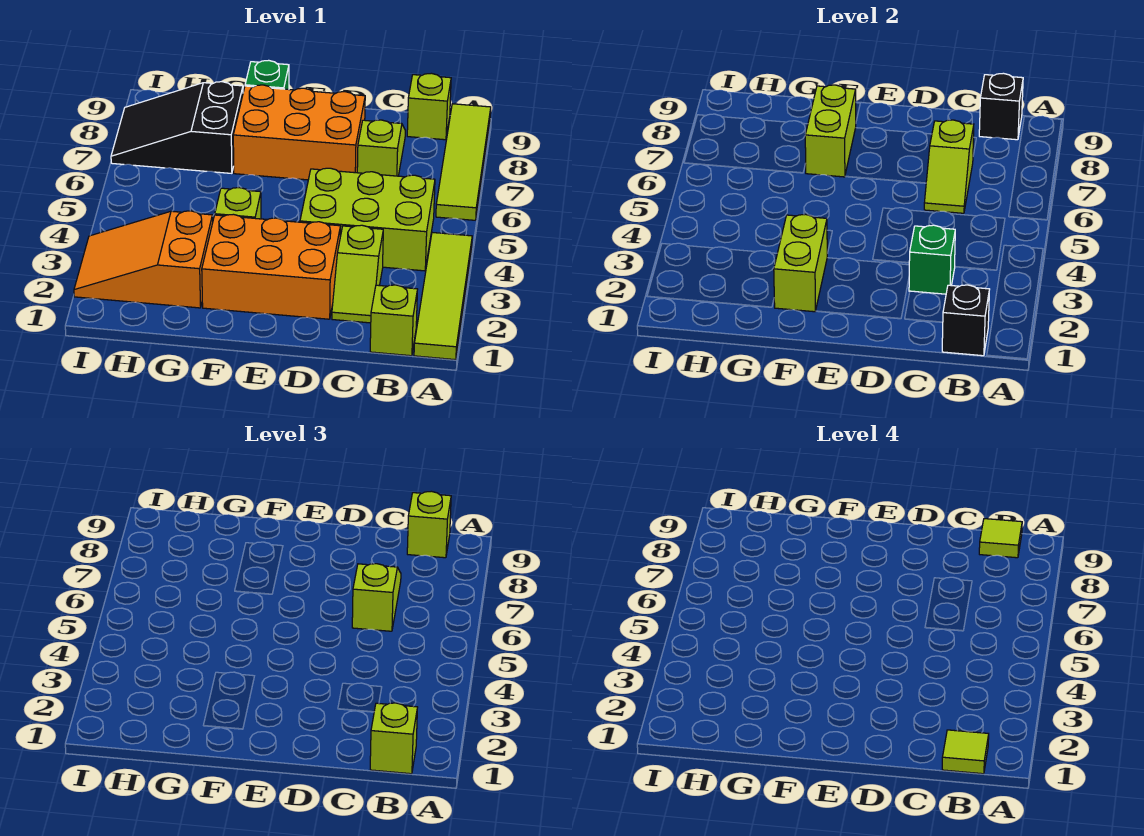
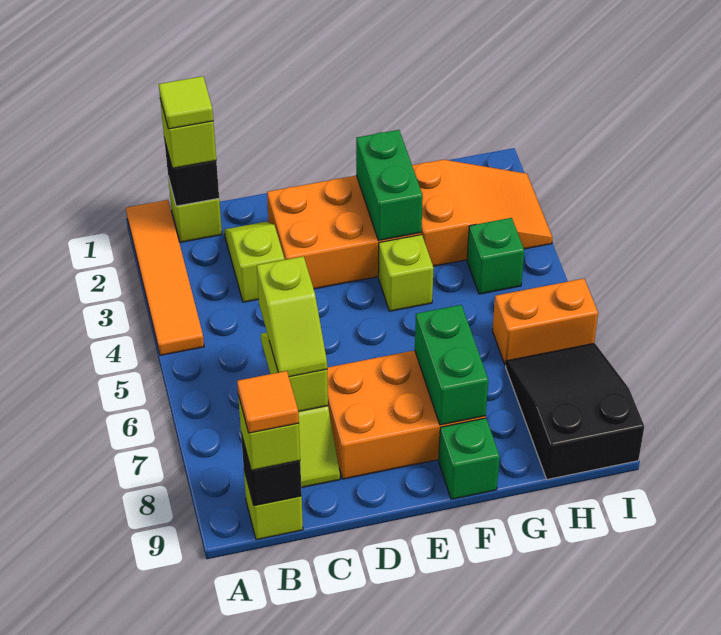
lime tile A1:A4 level 1 -> orange tile A1:A4 level 1
lime tile A6:A9 level 1 -> none
lime brick B4:D5 level 1 -> none
lime tile B9 level 4 -> orange tile B9 level 4
green brick C3 level 2 -> green brick H4 level 1
lime brick F2:F3 level 2 -> green brick F2:F3 level 2
lime brick F7:F8 level 2 -> green brick F7:F8 level 2
black slope G7:I8 level 1 top G -> black slope H7:I9 level 1 top 9
none -> orange brick H6:I6 level 1

